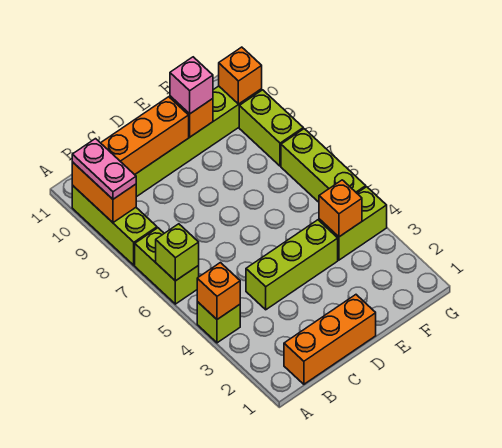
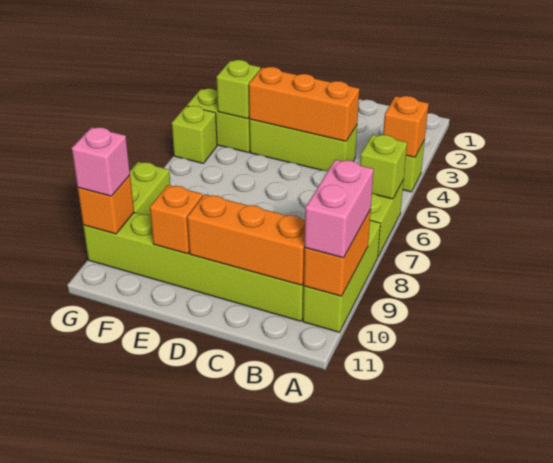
pink plate A9:A10 level 3 -> pink brick A9:A10 level 3
orange brick B1:D1 level 1 -> orange brick C4:E4 level 2
pink brick E10 level 3 -> pink brick G10 level 3
orange brick F4 level 2 -> lime brick F4 level 2
lime brick G5:G7 level 1 -> lime brick G5 level 1

